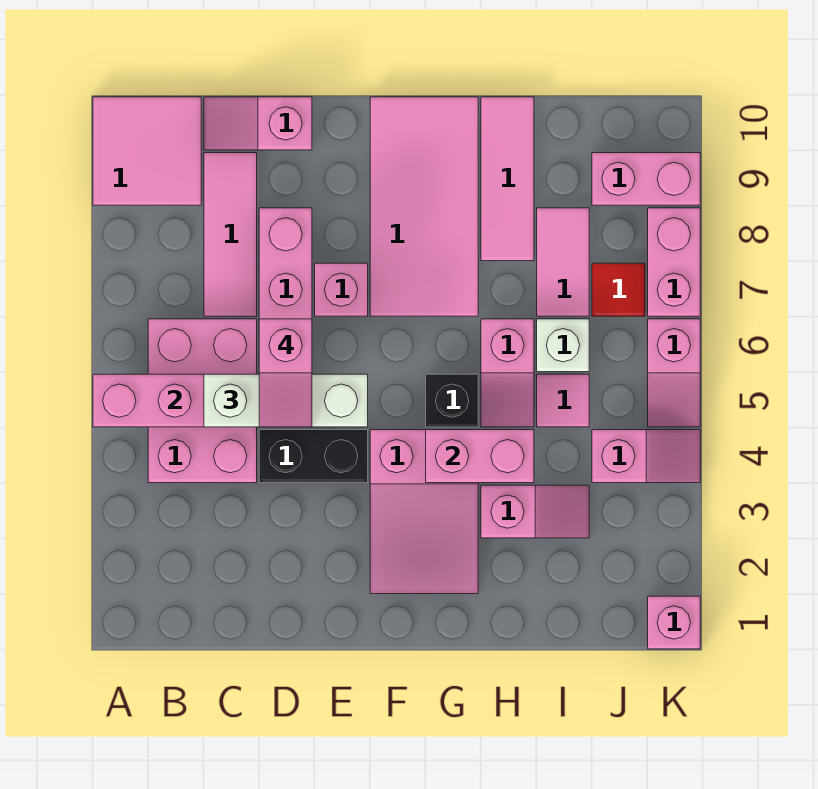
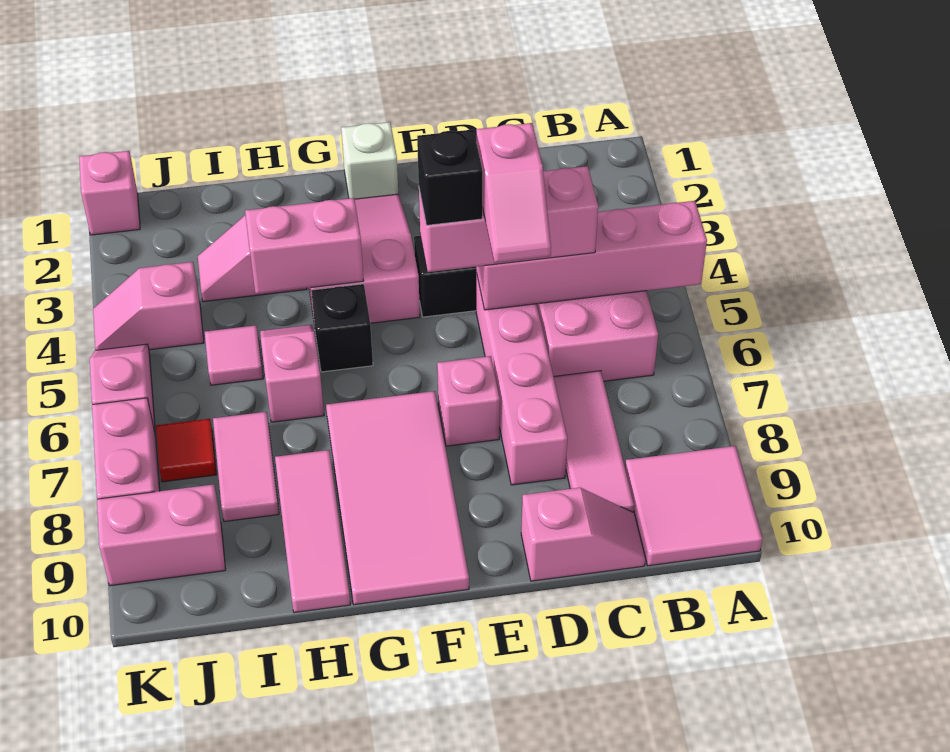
white brick C5:E5 level 3 -> pink brick C5:E5 level 3
pink slope D5:D6 level 4 top 6 -> pink slope D5:D6 level 4 top 5
none -> black brick E5 level 4
white brick I6 level 1 -> white brick F1 level 1

